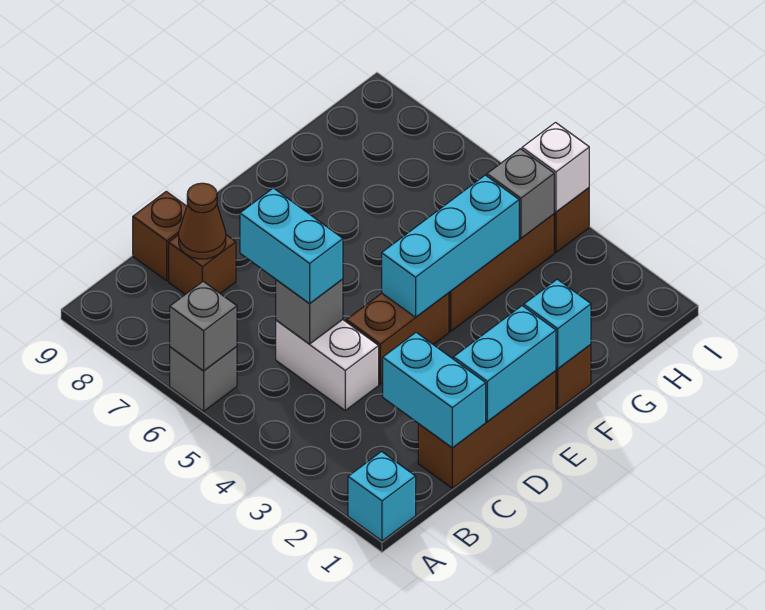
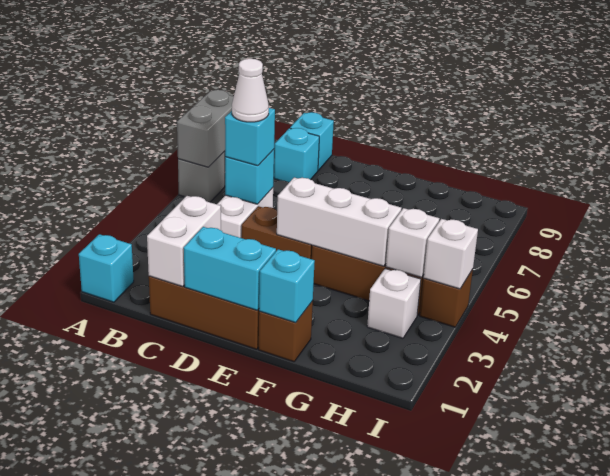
grey brick A6 level 2 -> grey brick A6:A7 level 2
cyan brick C1:C2 level 2 -> white brick C1:C2 level 2
grey brick C5 level 2 -> cyan brick C5 level 2
cyan brick C5:C6 level 3 -> cyan brick C5 level 3
none -> white cone C5 level 4
brown brick C8 level 1 -> cyan brick C8 level 1
brown cone C8 level 2 -> none
brown brick C9 level 1 -> cyan brick C9 level 1
cyan brick E4:G4 level 2 -> white brick E4:G4 level 2
none -> white brick H3 level 1
grey brick H4 level 2 -> white brick H4 level 2

